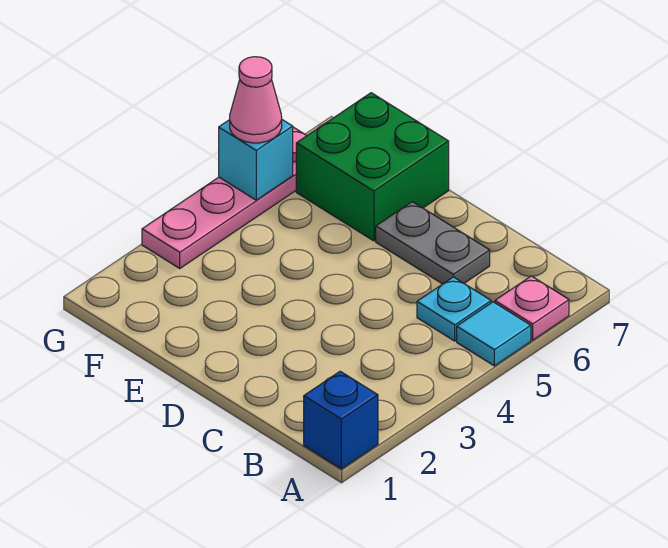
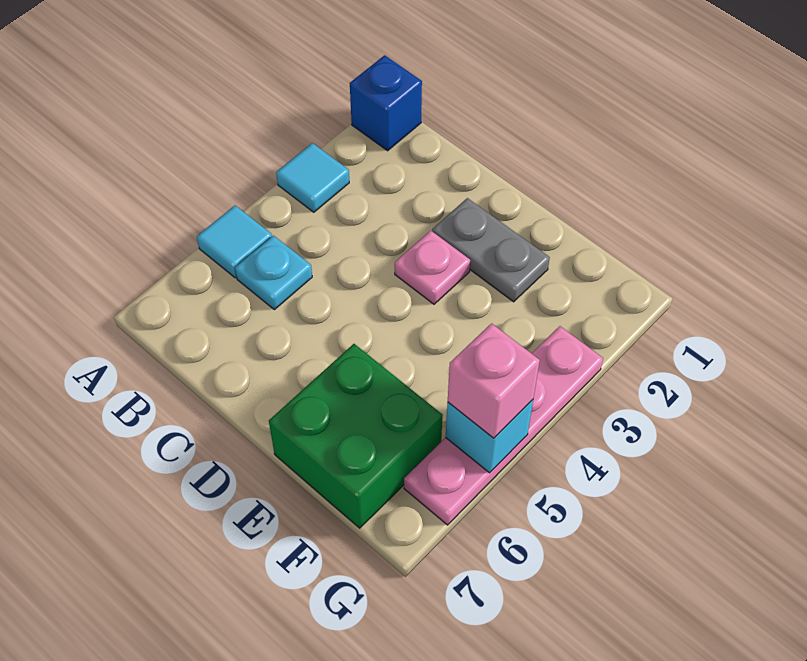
none -> cyan tile A3 level 1
pink plate A6 level 1 -> pink plate D3 level 1
grey plate C6:D6 level 1 -> grey plate D2:E2 level 1
pink cone G5 level 3 -> pink brick G5 level 3

